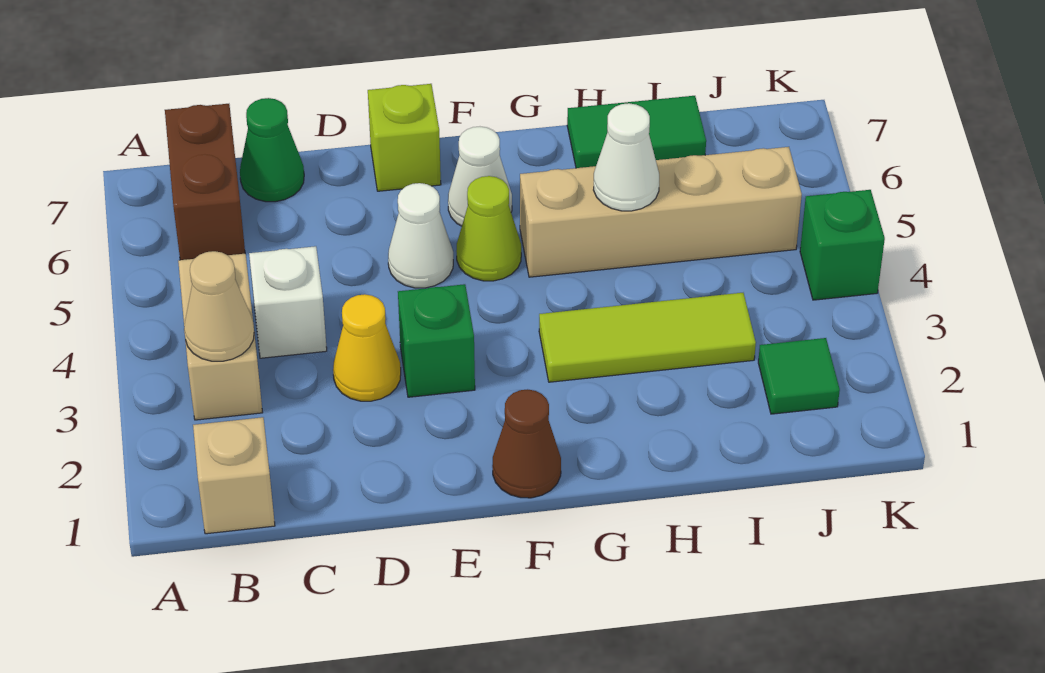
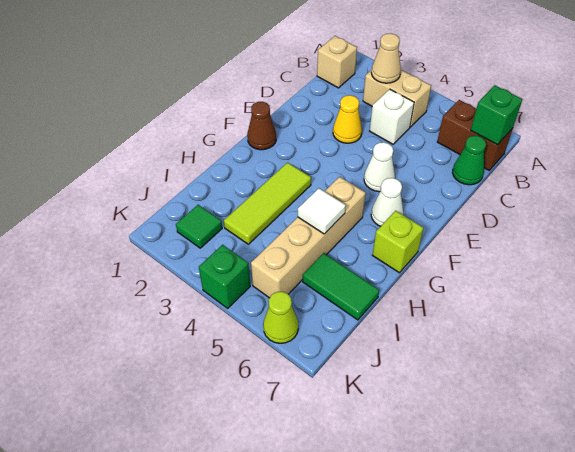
green brick E3 level 1 -> green brick B7 level 2
lime brick E7 level 1 -> lime brick G7 level 1
lime cone F5 level 1 -> lime cone K6 level 1
white cone H5 level 2 -> white tile H5 level 2
green tile H7:I7 level 1 -> green tile I6:I7 level 1

